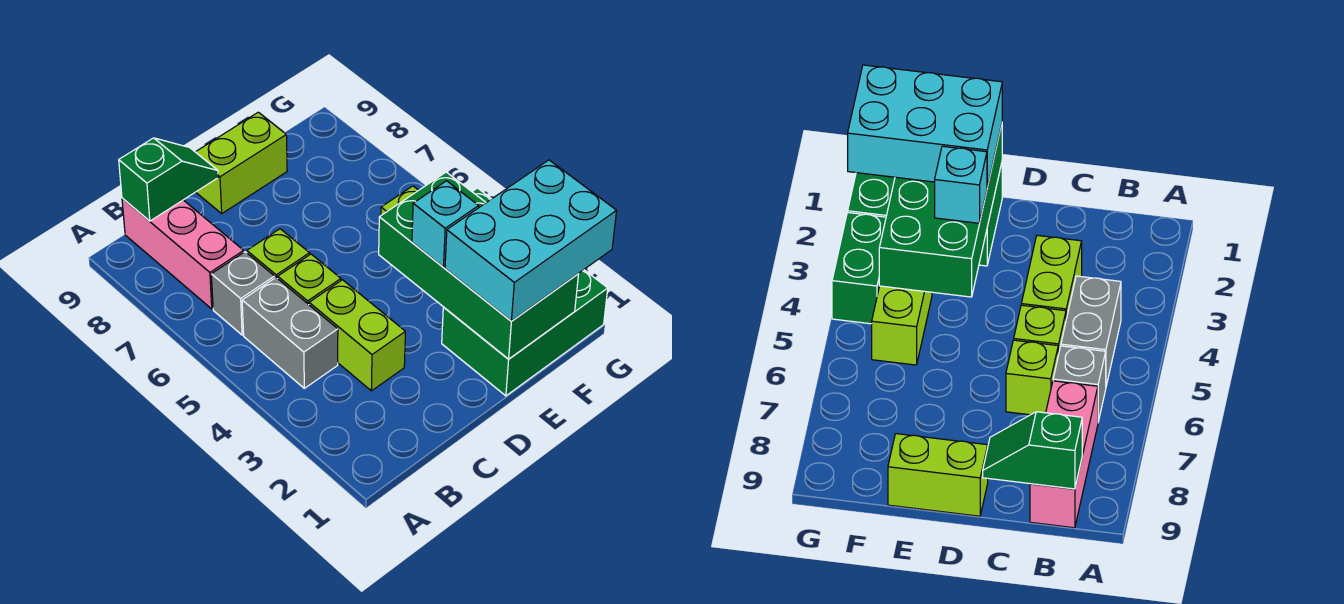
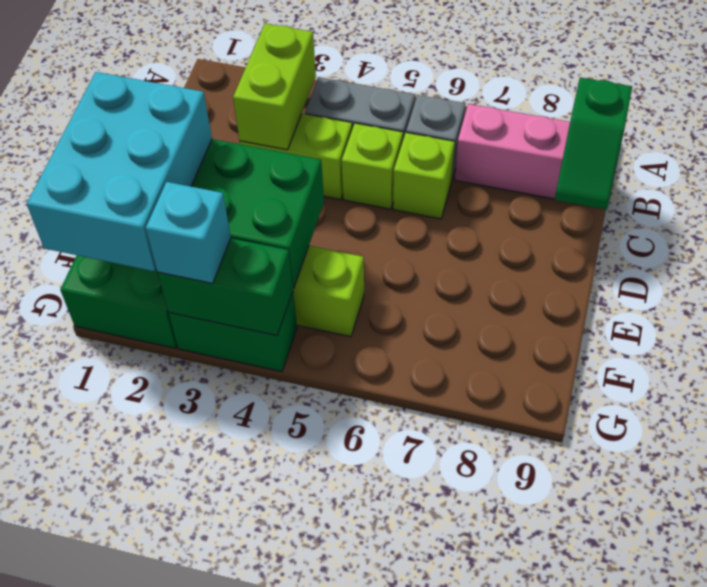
lime brick D9:E9 level 1 -> lime brick B3:C3 level 2
cyan brick E3 level 3 -> cyan brick G3 level 3
none -> green brick G3:G4 level 2

